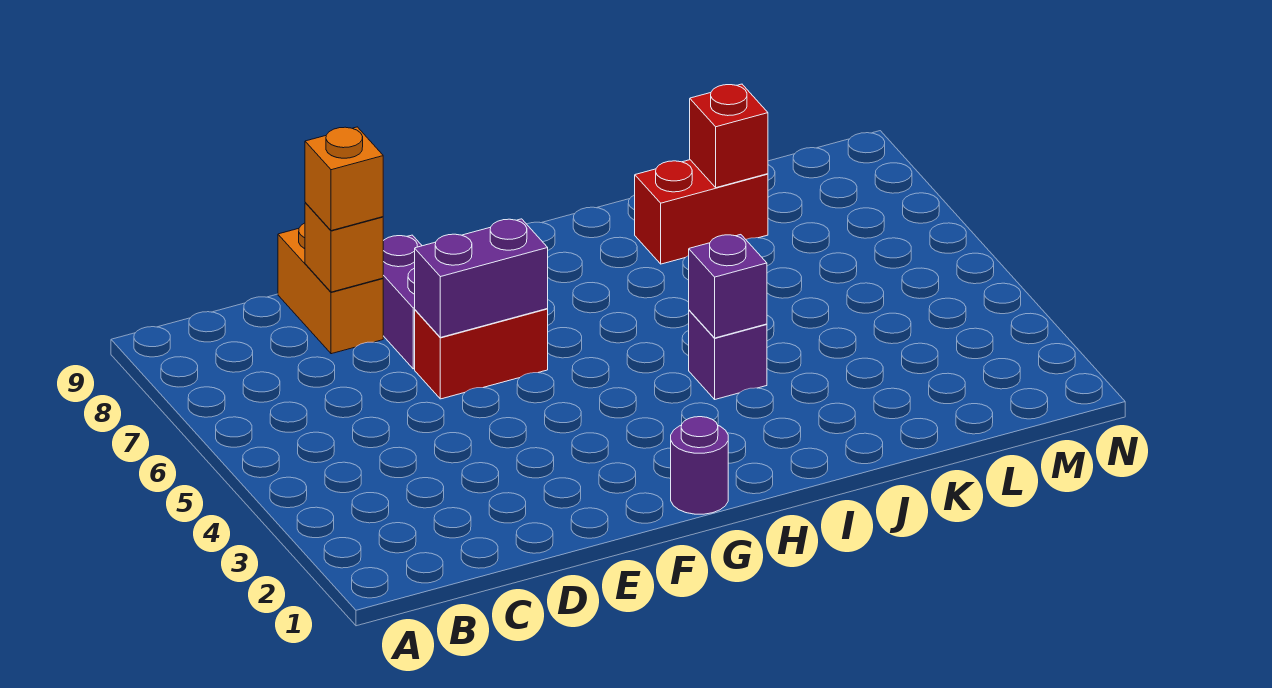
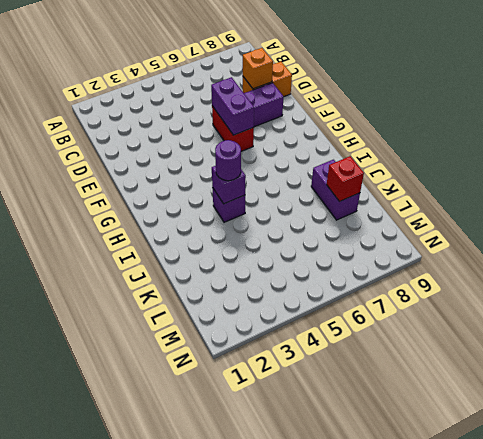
orange brick D8 level 3 -> none
purple round brick G1 level 1 -> purple round brick I4 level 3
red brick J8:K8 level 1 -> purple brick J8:K8 level 1

